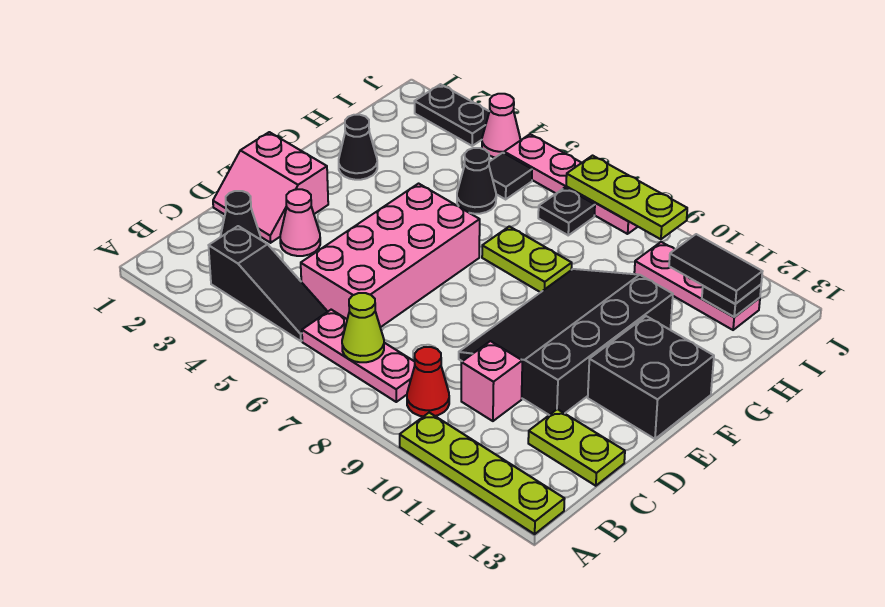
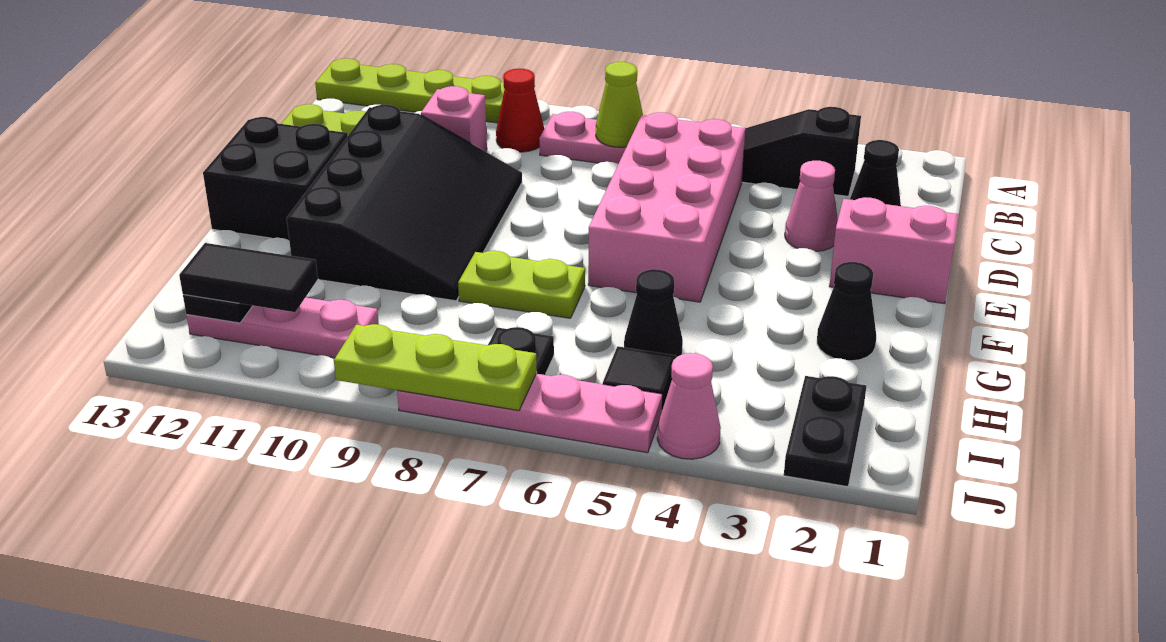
black plate J2:J3 level 1 -> black plate I2:J2 level 1

